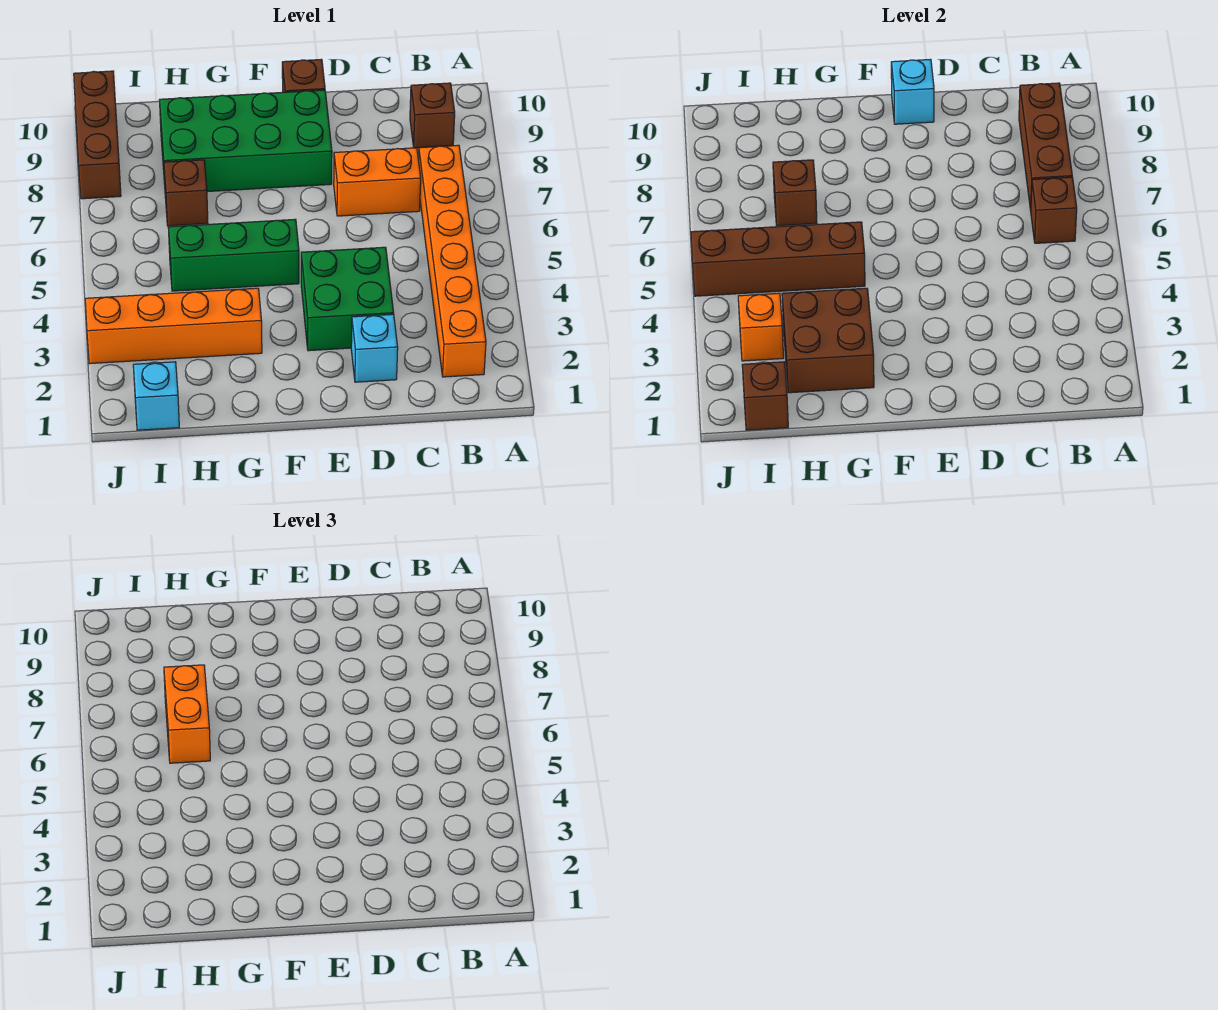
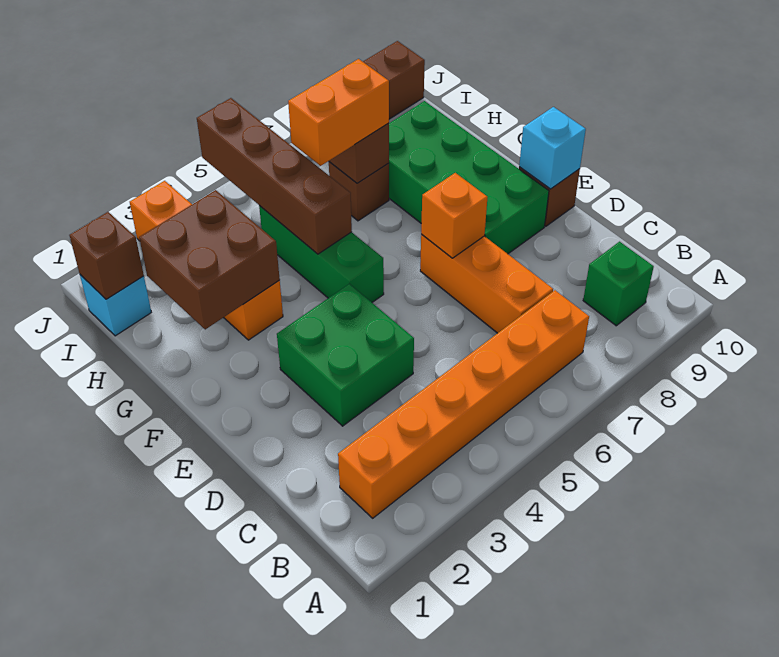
brown brick B6 level 2 -> none
brown brick B7:B9 level 2 -> none
brown brick B9 level 1 -> green brick B9 level 1
orange brick C7:D7 level 1 -> orange brick C7:E7 level 1
cyan brick D2 level 1 -> none
orange brick I3 level 2 -> orange brick E7 level 2

